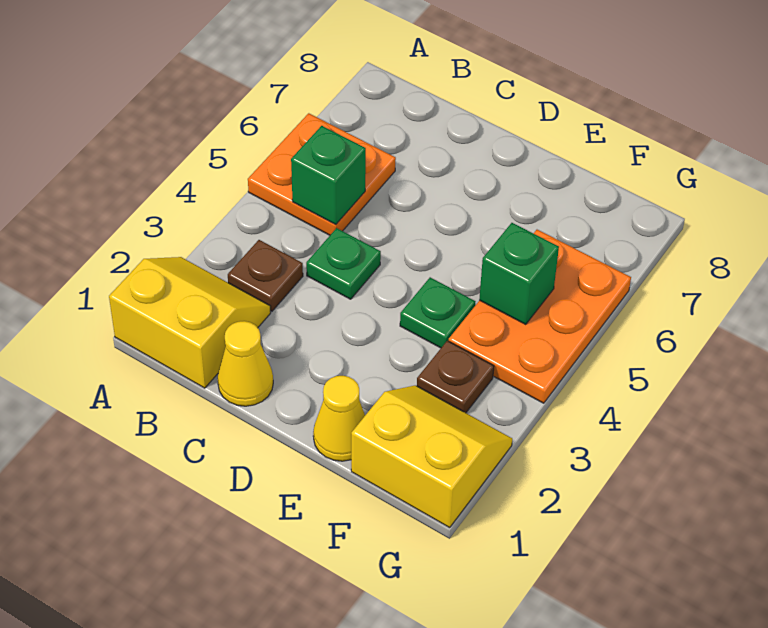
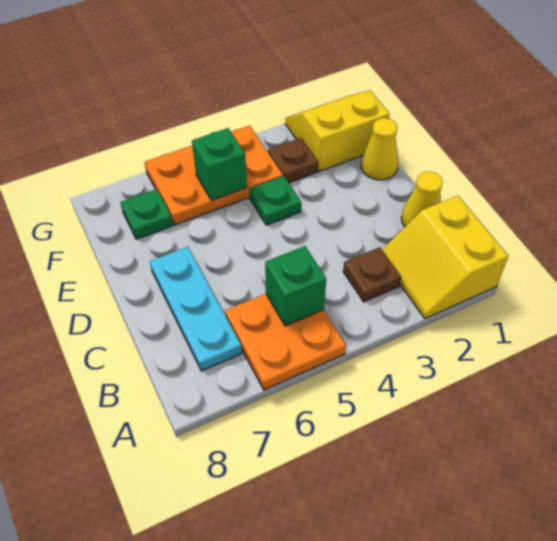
none -> cyan plate B7:D7 level 1
green plate C4 level 1 -> green plate F7 level 1
yellow slope F1:G2 level 1 top 1 -> yellow slope F1:G2 level 1 top F

